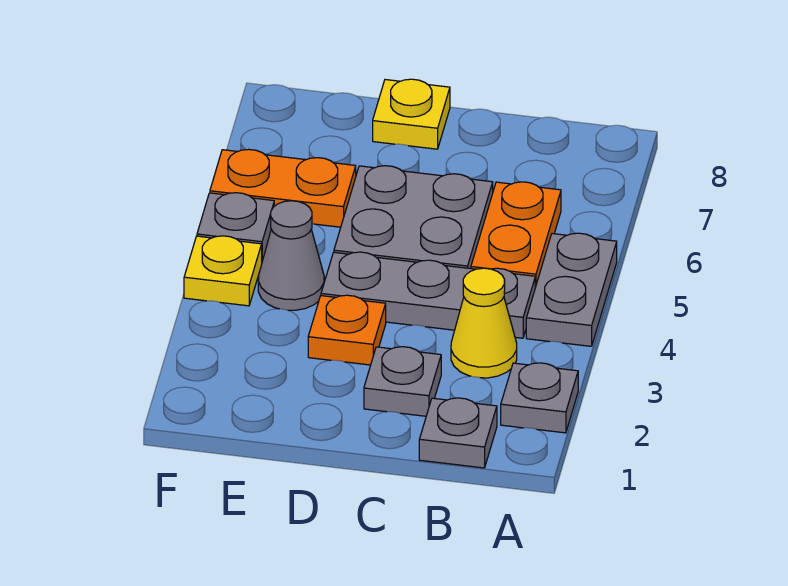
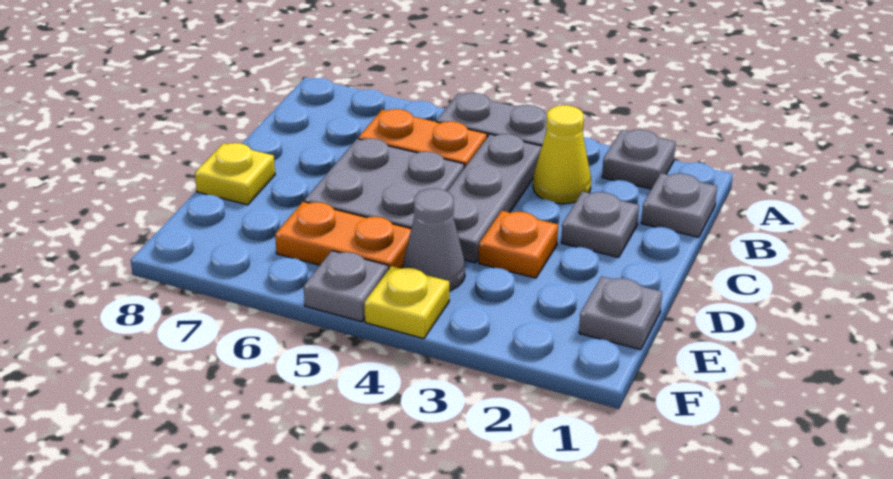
none -> grey plate E1 level 1
orange plate E6:F6 level 1 -> orange plate E5:E6 level 1

